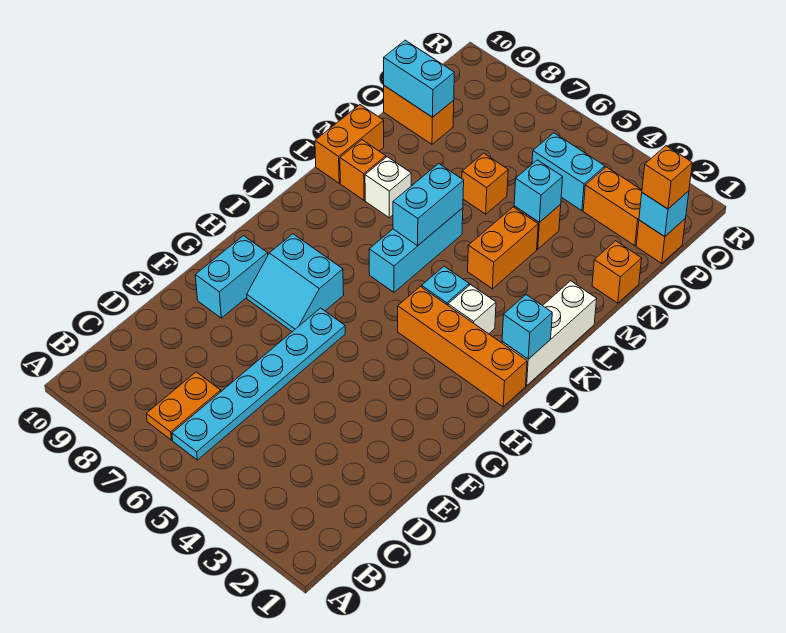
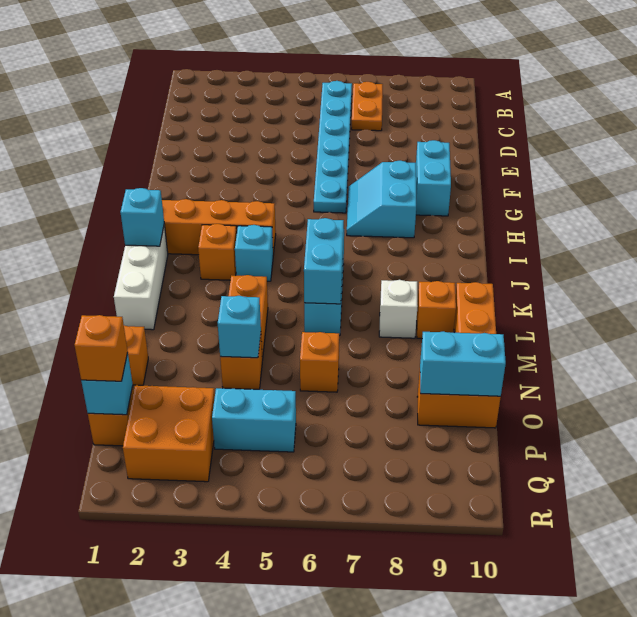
cyan slope G7:H8 level 1 top H -> cyan slope G7:H8 level 1 top 8
white brick J3 level 1 -> orange brick J3 level 1
orange brick P2:P3 level 1 -> orange brick P2:Q3 level 1

